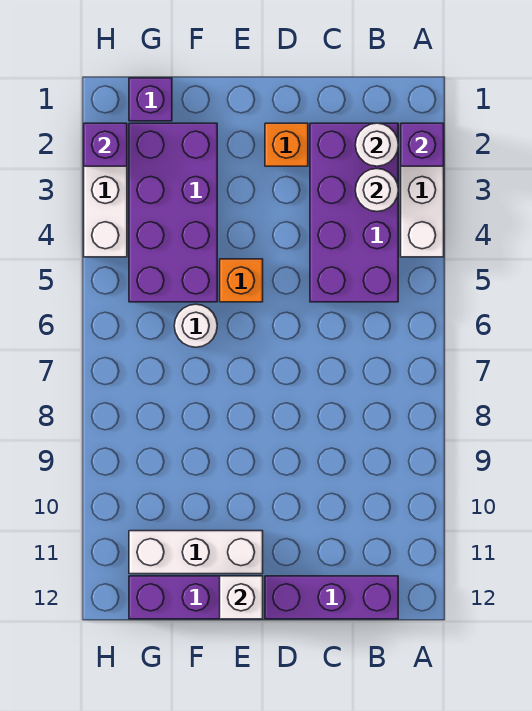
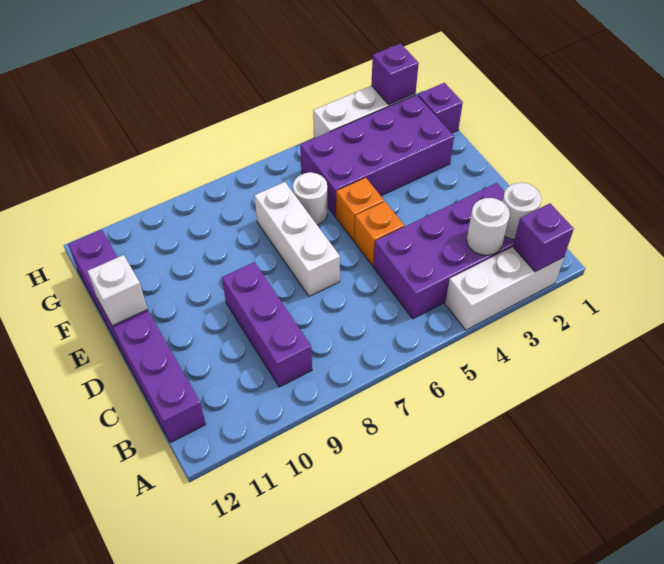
none -> purple brick B9:D9 level 1
orange brick D2 level 1 -> orange brick D5 level 1
white brick E11:G11 level 1 -> white brick D7:F7 level 1

